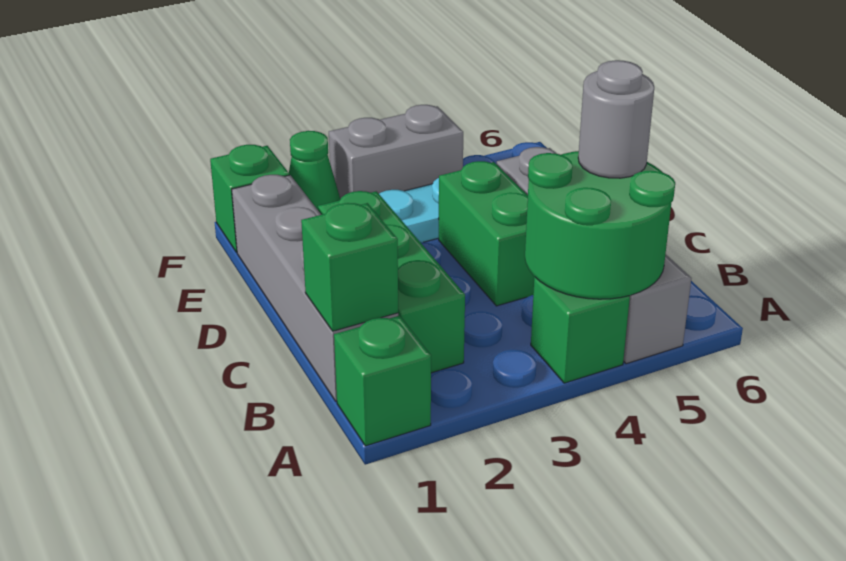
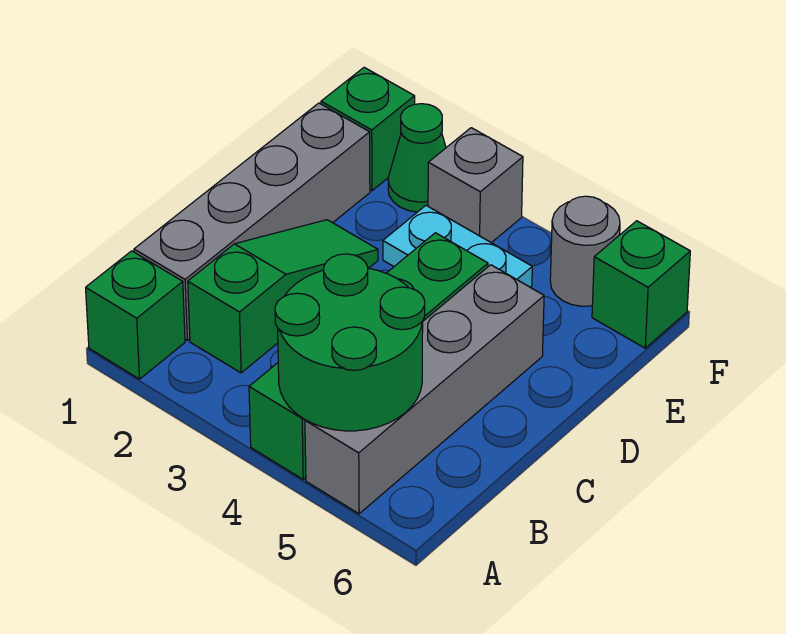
green brick B1 level 2 -> green brick F6 level 1
green brick B2:D2 level 1 -> green slope B2:D2 level 1 top B
grey round brick B5 level 3 -> grey round brick F5 level 1
grey brick F3:F4 level 1 -> grey brick F3 level 1

